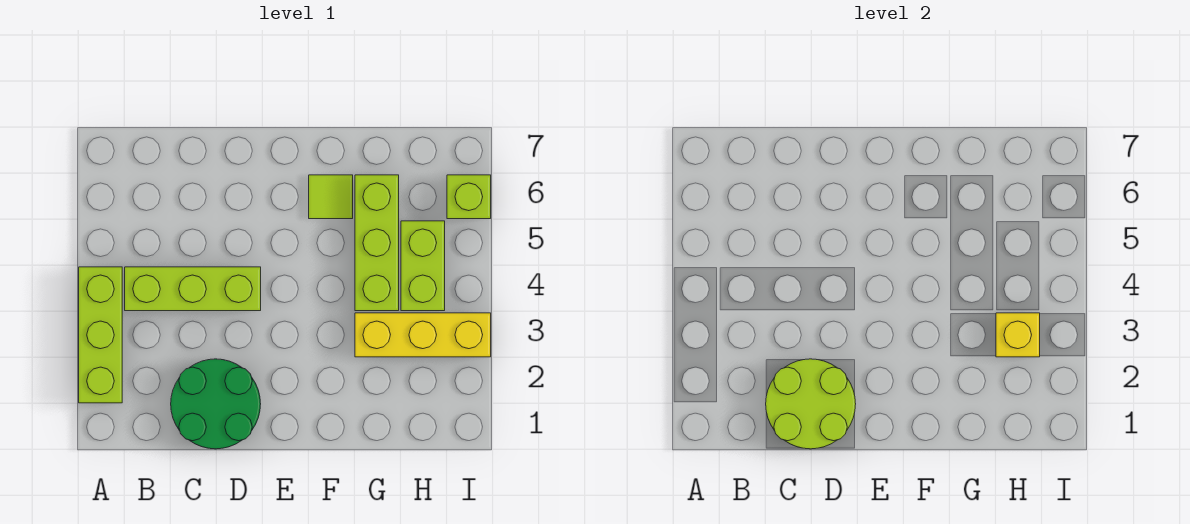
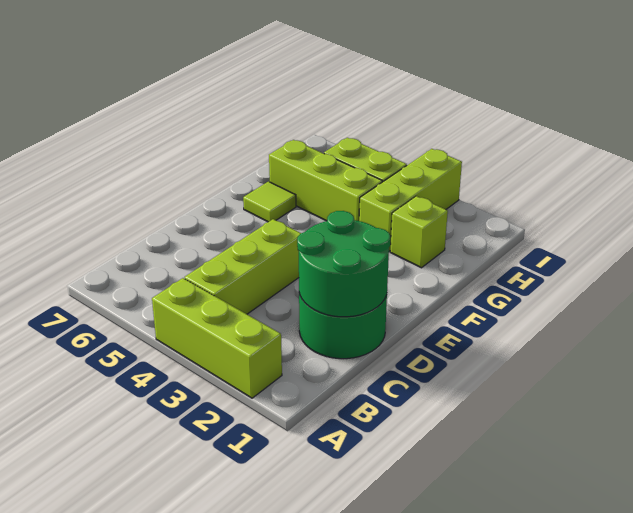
lime round brick C1:D2 level 2 -> green round brick C1:D2 level 2
yellow brick G3:I3 level 1 -> lime brick G3:I3 level 1
yellow brick H3 level 2 -> none
lime brick I6 level 1 -> lime brick G2 level 1

